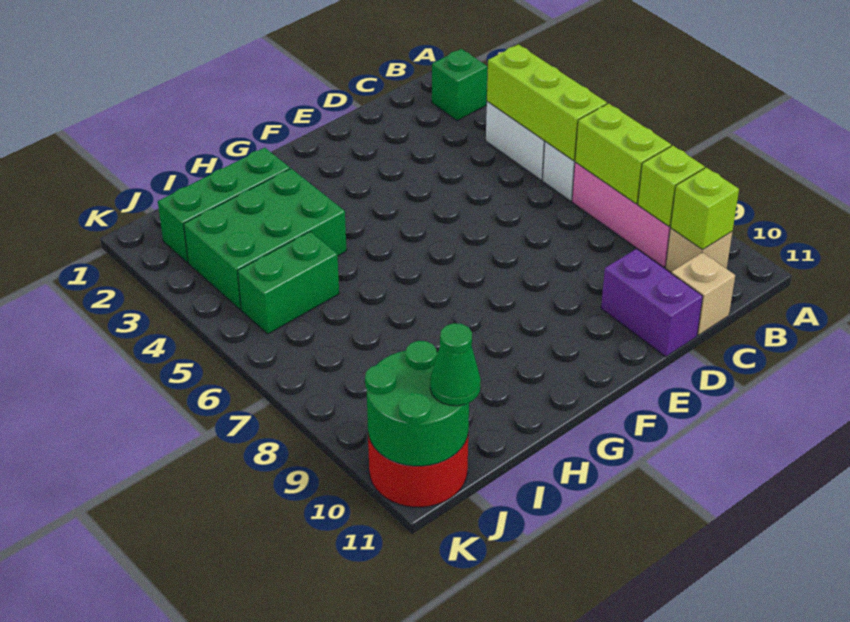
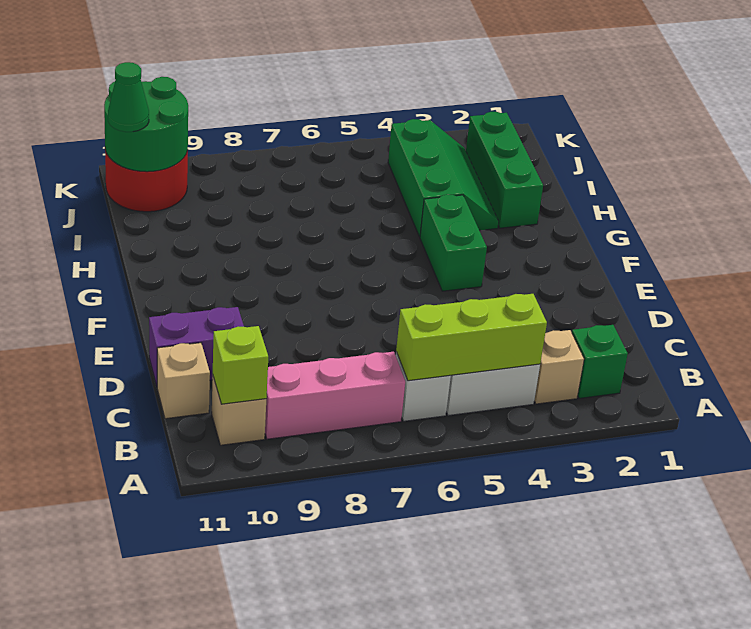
none -> tan brick B3 level 1
lime brick B7:B8 level 2 -> none
lime brick B9 level 2 -> none
green brick H3:J4 level 1 -> green slope H3:J4 level 1 top 4
green brick I5:J5 level 1 -> green brick F4:G4 level 1

